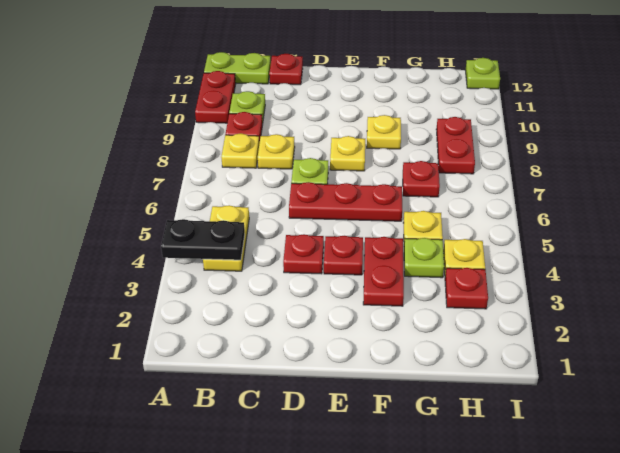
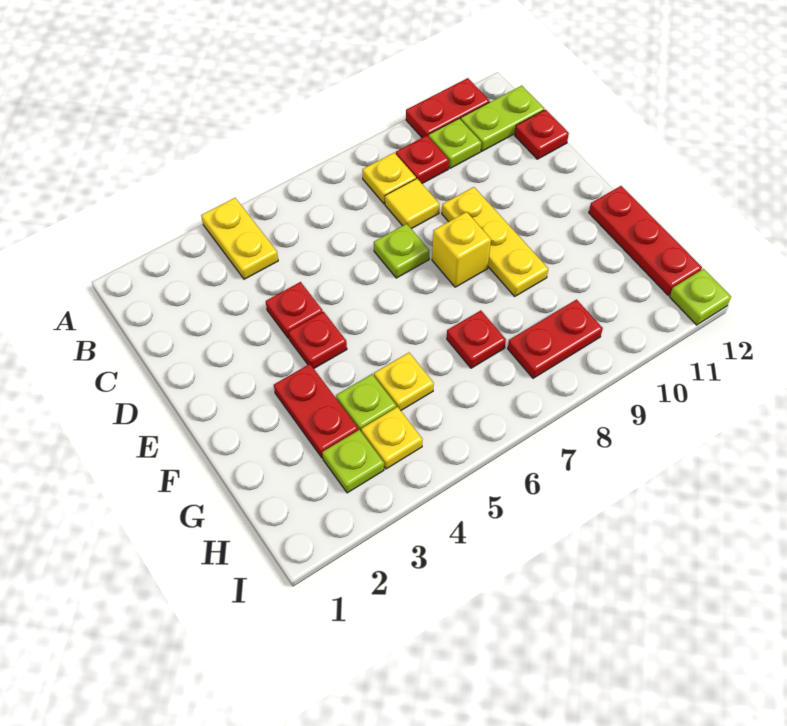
black plate A4:B4 level 2 -> none
lime plate A12:B12 level 1 -> lime plate B11:B12 level 1
yellow plate B4:B5 level 1 -> yellow plate A4:B4 level 1
yellow plate C8 level 1 -> yellow tile C8 level 1
red plate D6:F6 level 1 -> red plate F12:H12 level 1
yellow plate E8 level 1 -> yellow brick E8 level 1
red plate F3:F4 level 1 -> red plate F3:G3 level 1
yellow plate F9 level 1 -> yellow plate D9:F9 level 1
red plate H3 level 1 -> lime plate H3 level 1

